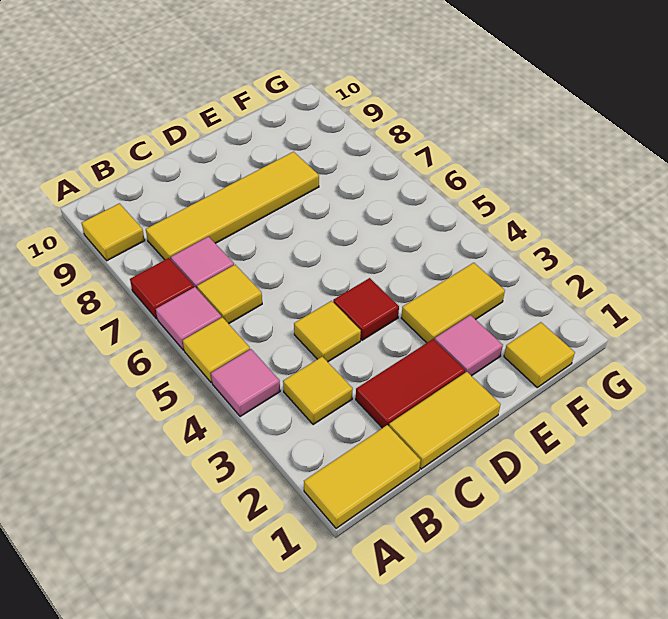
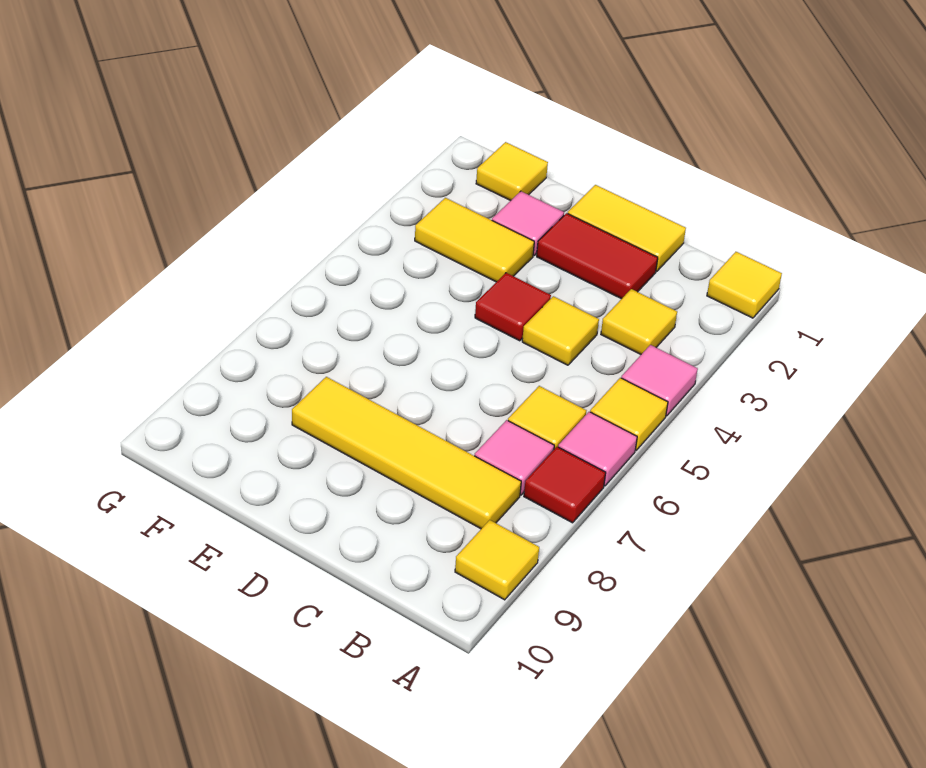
yellow tile A1:B1 level 1 -> yellow tile A1 level 1

